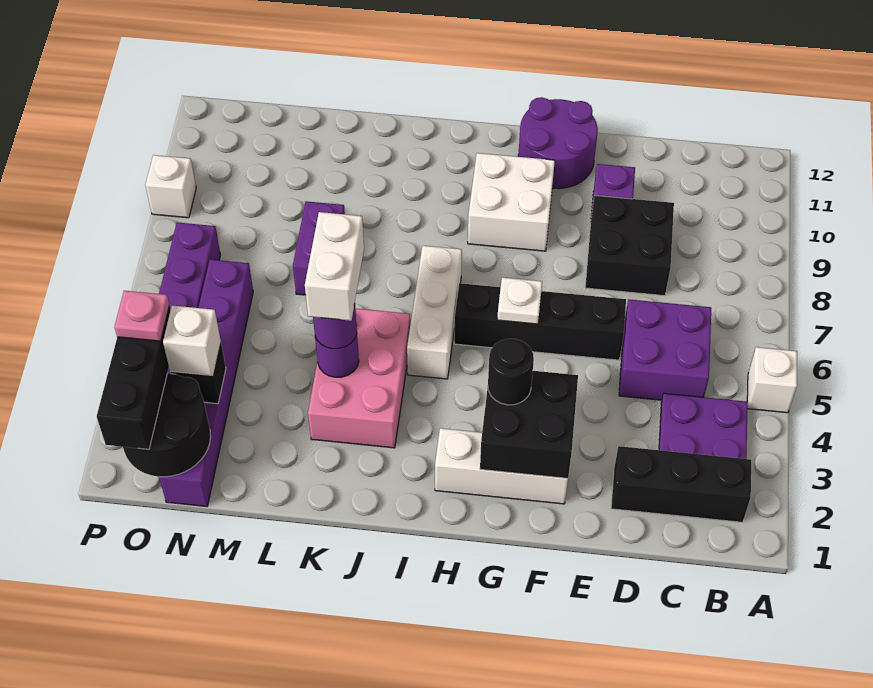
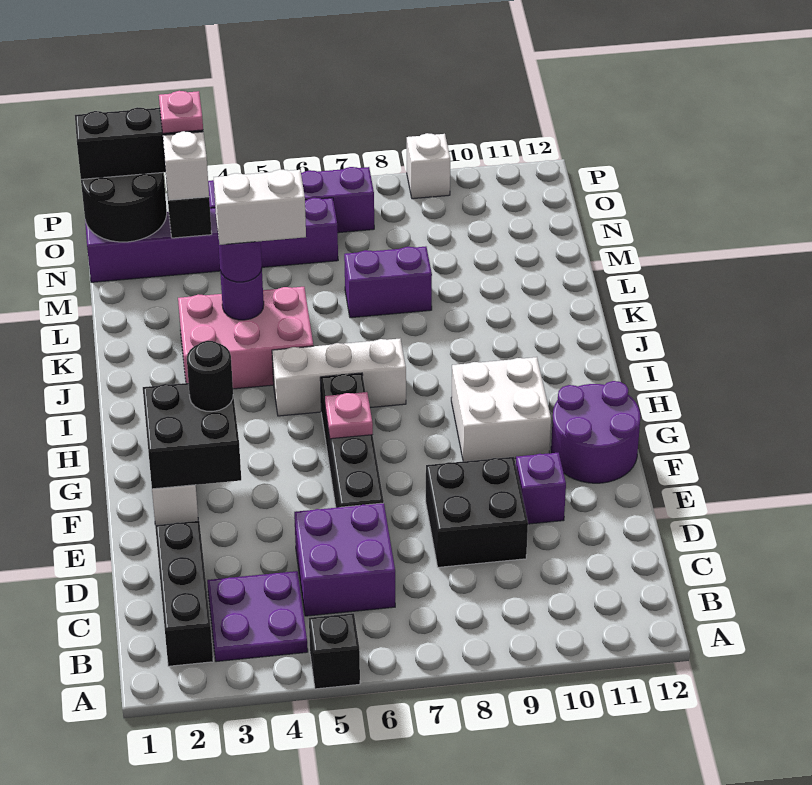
white brick A5 level 1 -> black brick A5 level 1
white plate G6 level 2 -> pink plate G6 level 2

